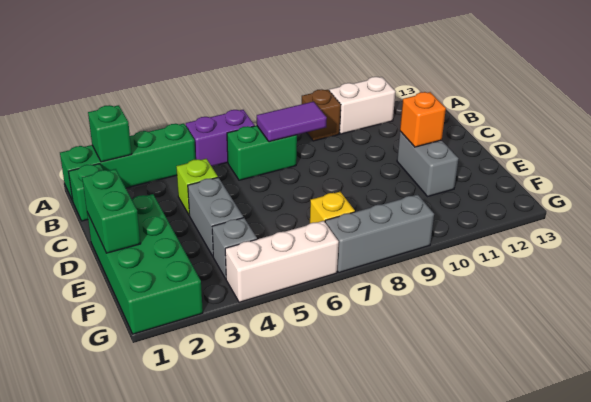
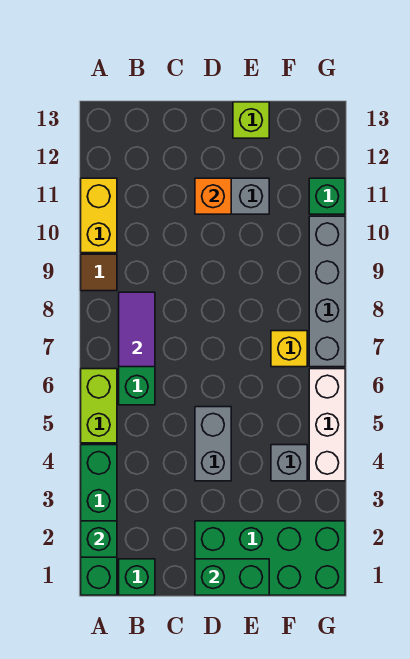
purple brick A5:A6 level 1 -> lime brick A5:A6 level 1
brown brick A9 level 1 -> brown tile A9 level 1
white brick A10:A11 level 1 -> yellow brick A10:A11 level 1
lime brick C4 level 1 -> lime brick E13 level 1
grey brick D4:E4 level 1 -> grey brick D4:D5 level 1
grey brick G7:G9 level 1 -> grey brick G7:G10 level 1
none -> green brick G11 level 1

